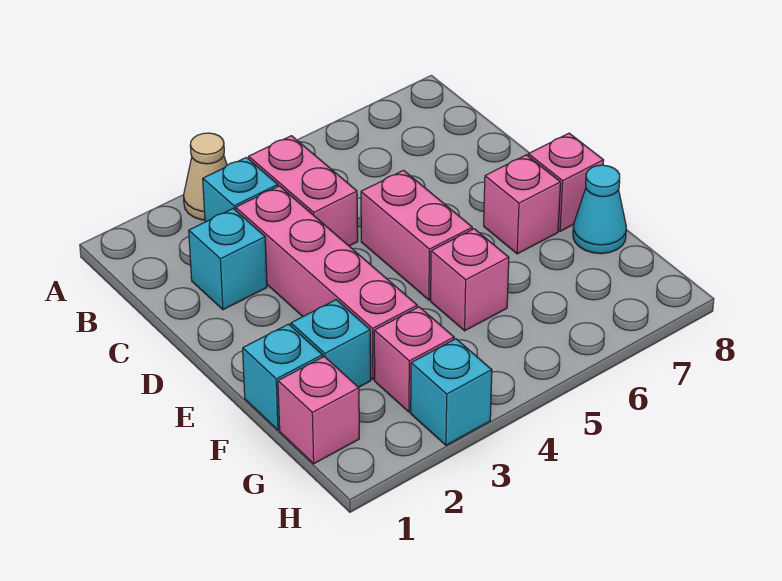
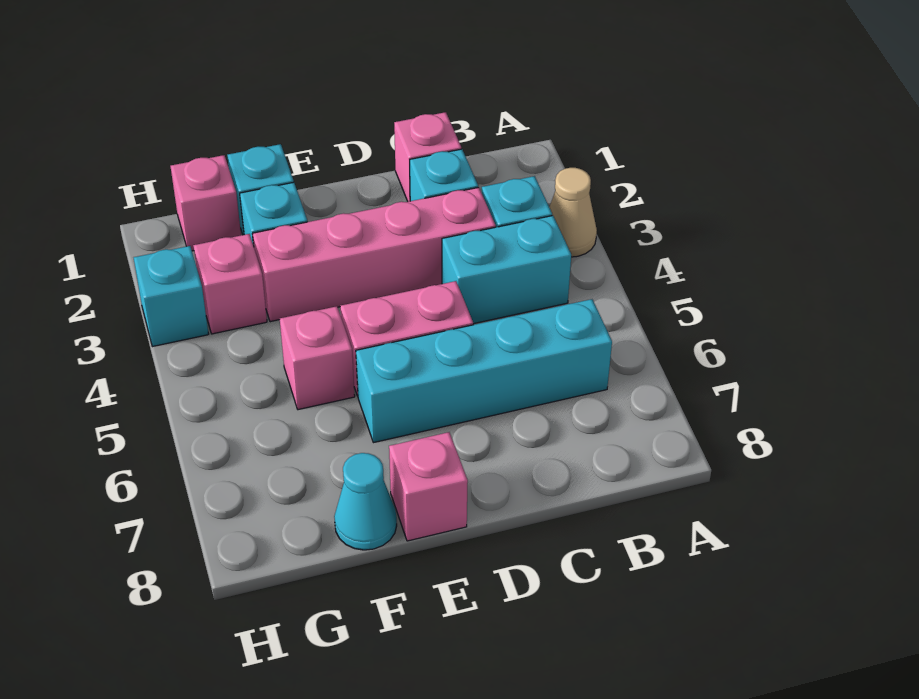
pink brick B4:C4 level 1 -> cyan brick B4:C4 level 1
none -> cyan brick B6:E6 level 1
pink brick E7 level 1 -> pink brick C1 level 1

